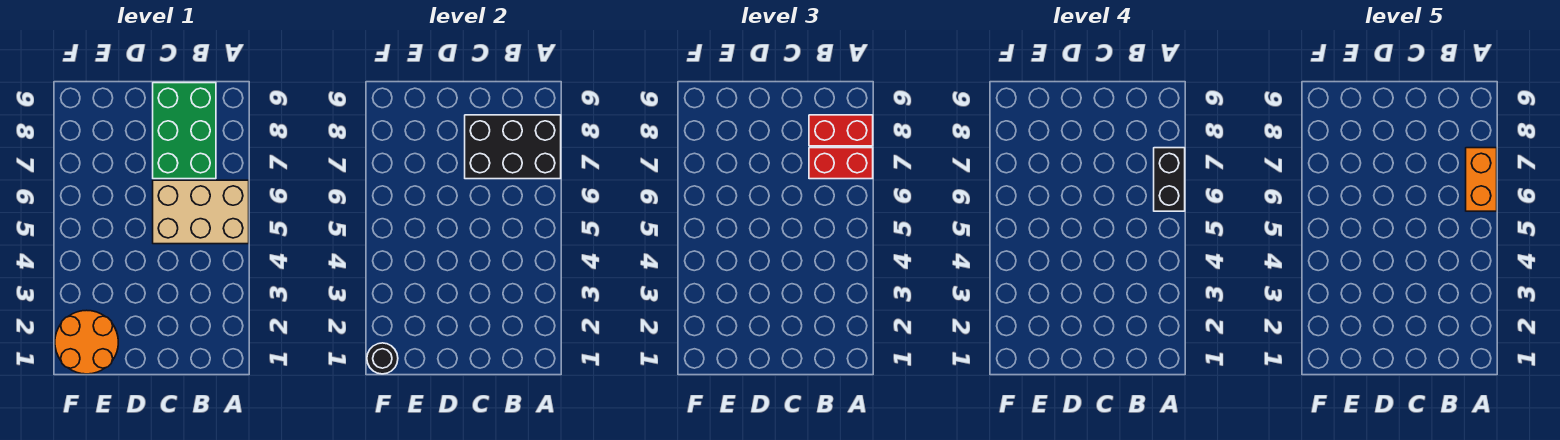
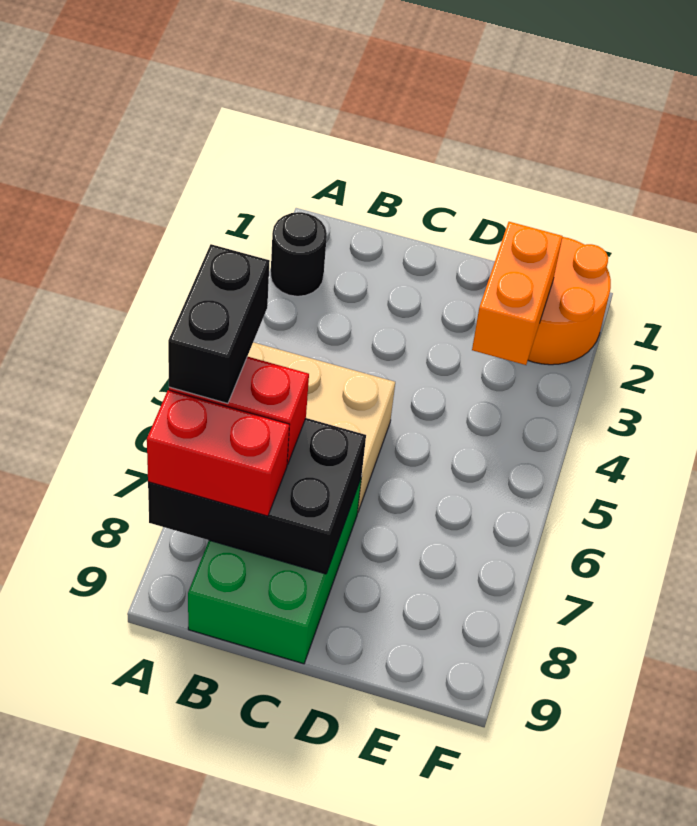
orange brick A6:A7 level 5 -> orange brick E2:E3 level 2
black round brick F1 level 2 -> black round brick A2 level 1

